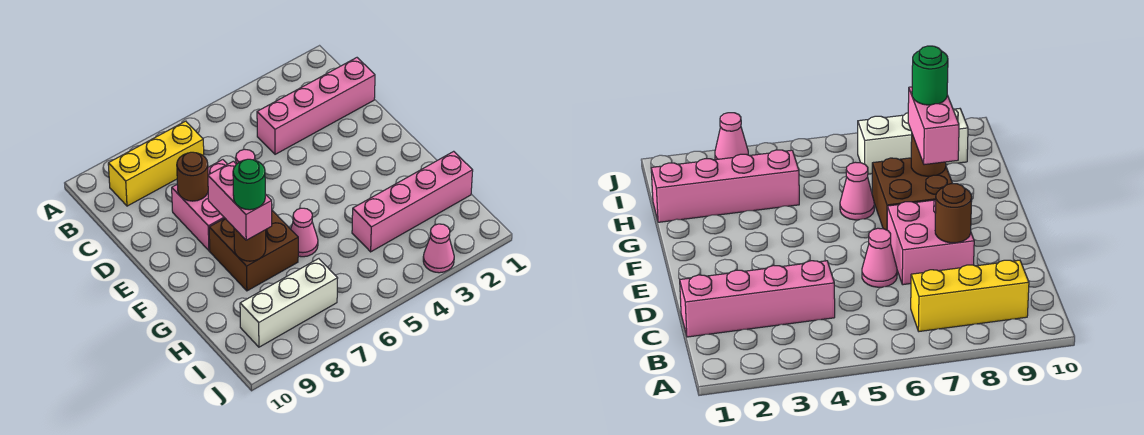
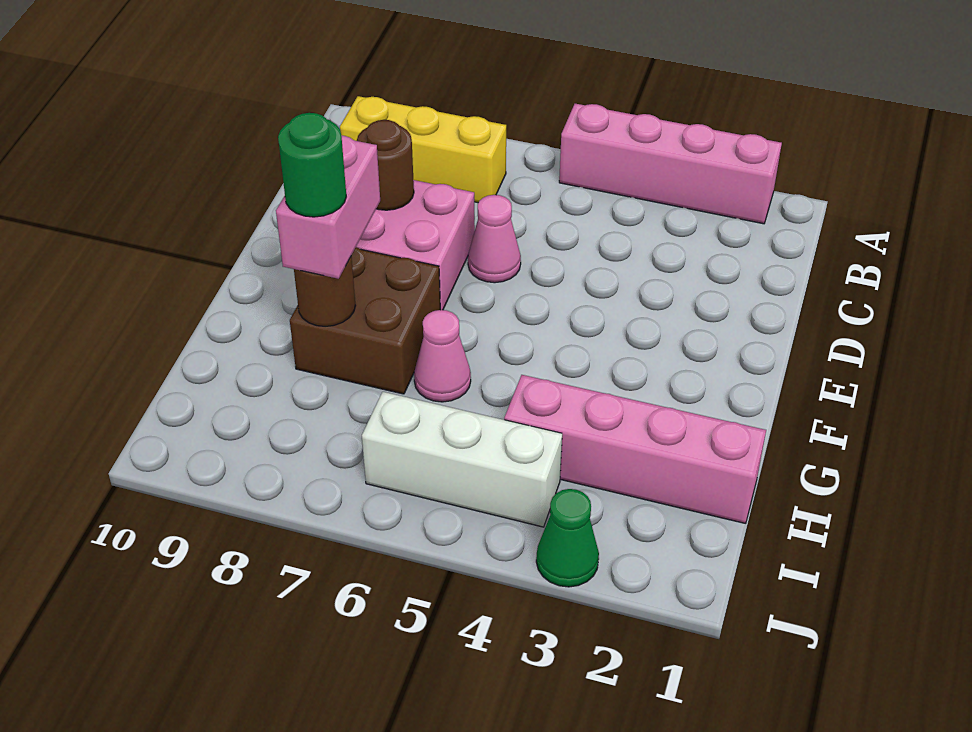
pink brick C1:C4 level 1 -> pink brick A2:A5 level 1
white brick I7:I9 level 1 -> white brick I4:I6 level 1
pink cone J3 level 1 -> green cone J3 level 1

